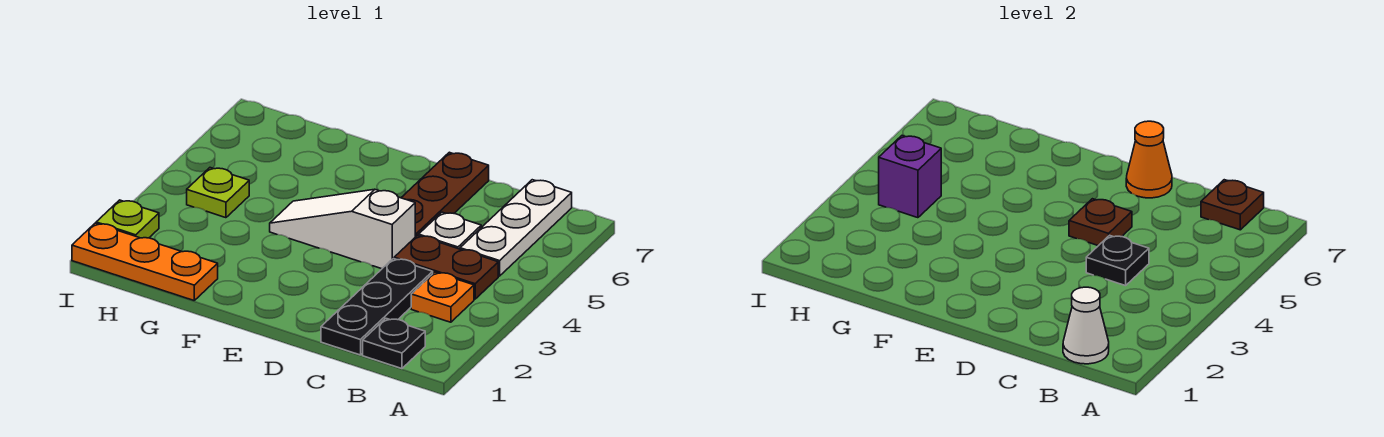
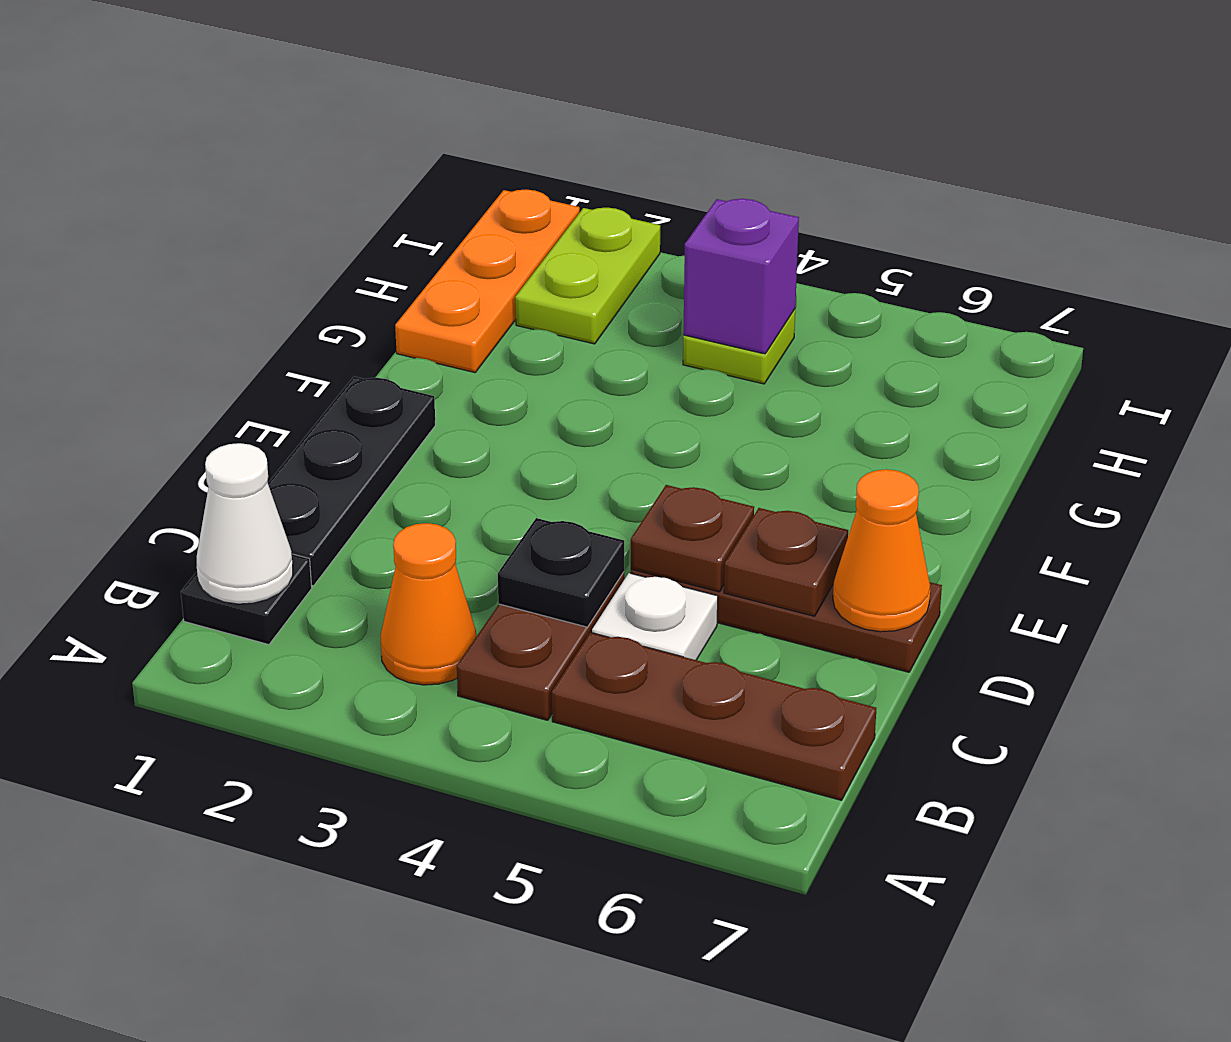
orange plate B3 level 1 -> orange cone B3 level 1
white plate B5:B7 level 1 -> brown plate B5:B7 level 1
brown plate B7 level 2 -> brown plate D6 level 2
black plate C1:C3 level 1 -> black plate C1:E1 level 1
white slope D4:F4 level 1 top D -> none
lime plate I2 level 1 -> lime plate H2:I2 level 1

